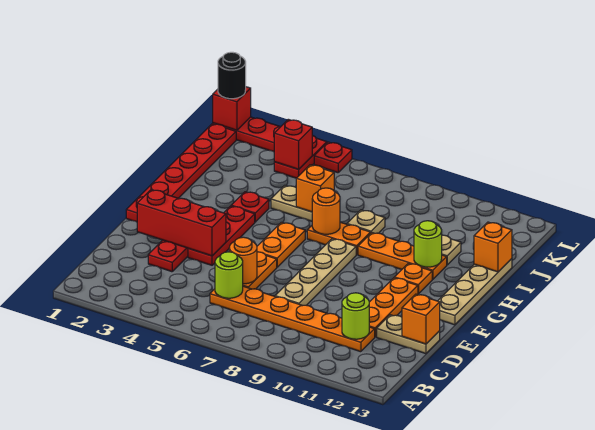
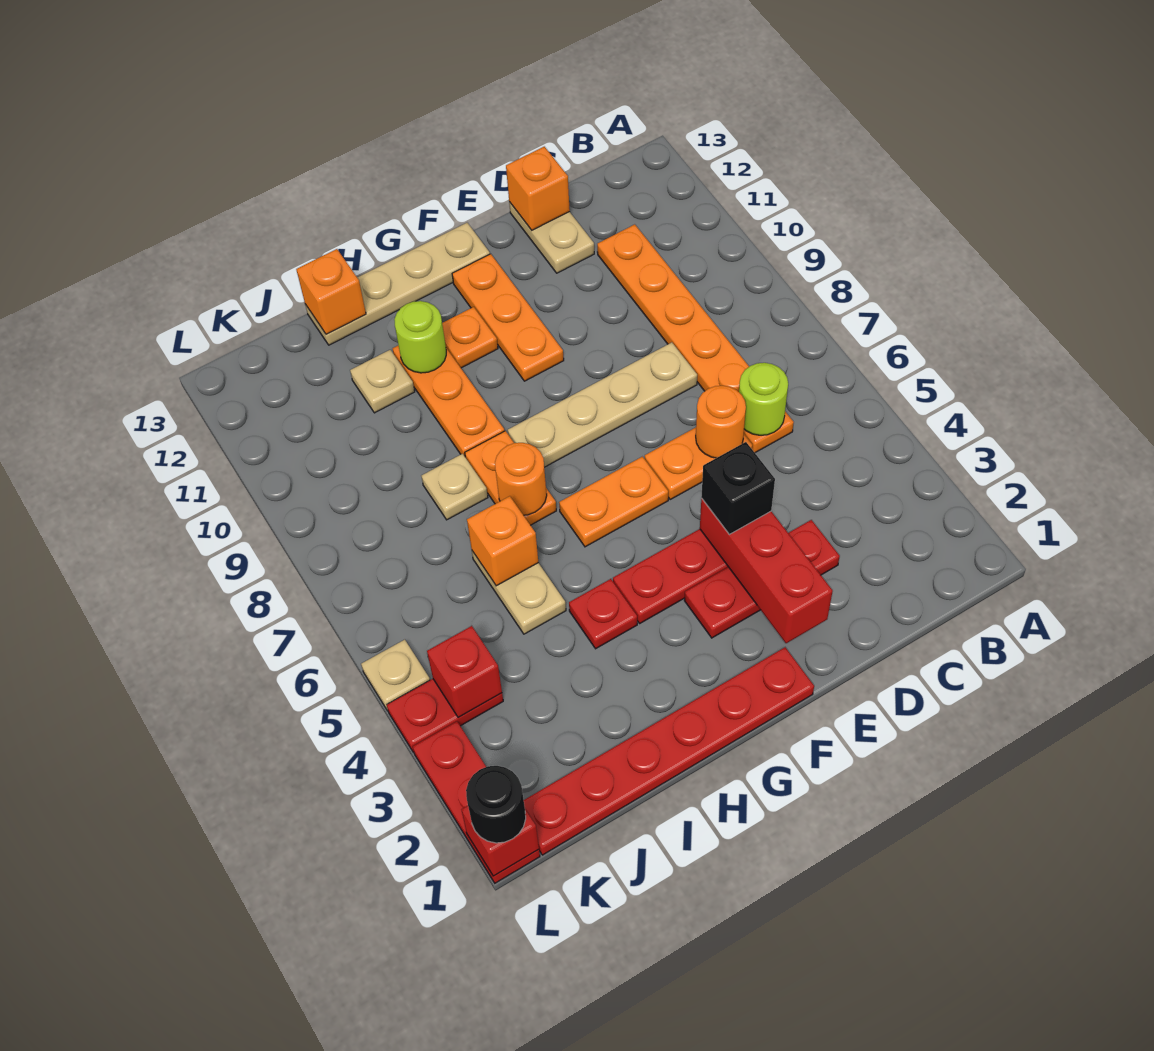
lime round brick C11 level 2 -> none
orange plate D11:F11 level 1 -> orange plate F10:F12 level 1
none -> black brick E4 level 3
red plate L5 level 1 -> tan plate L5 level 1

